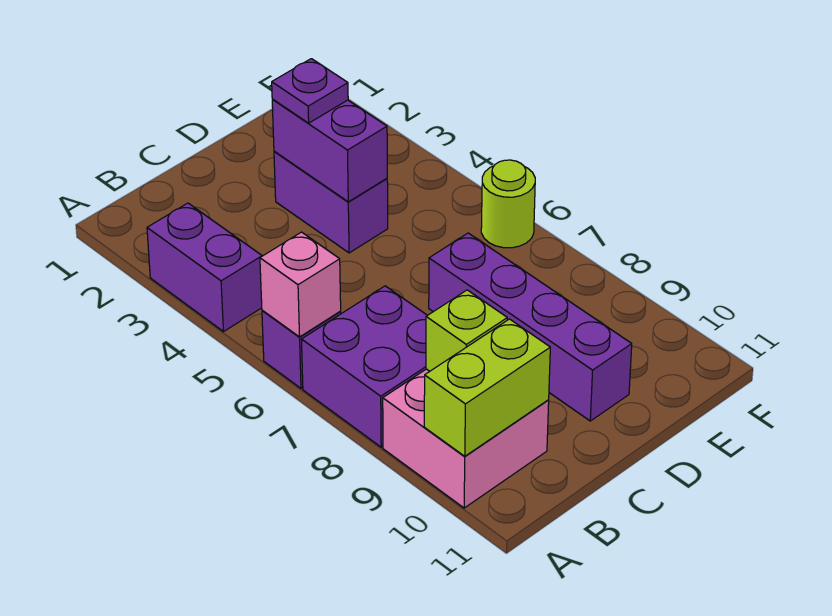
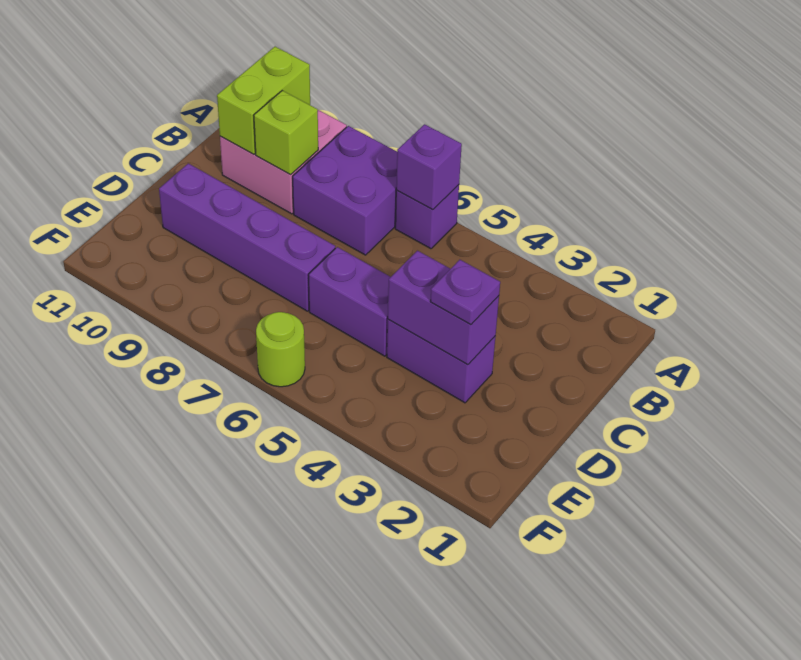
purple brick A3:A4 level 1 -> purple brick D5:D6 level 1
pink brick A6 level 2 -> purple brick A6 level 2

